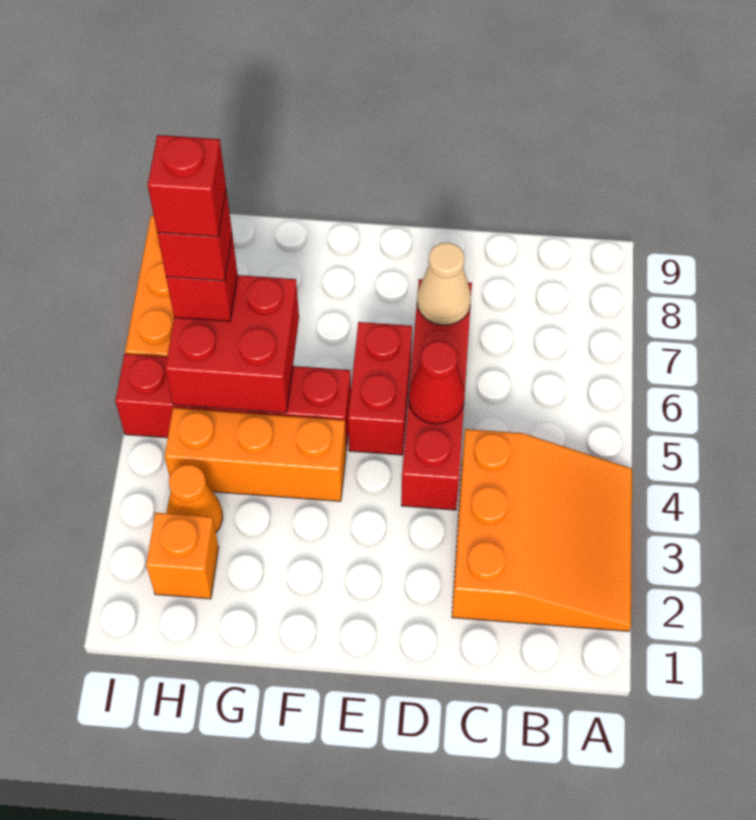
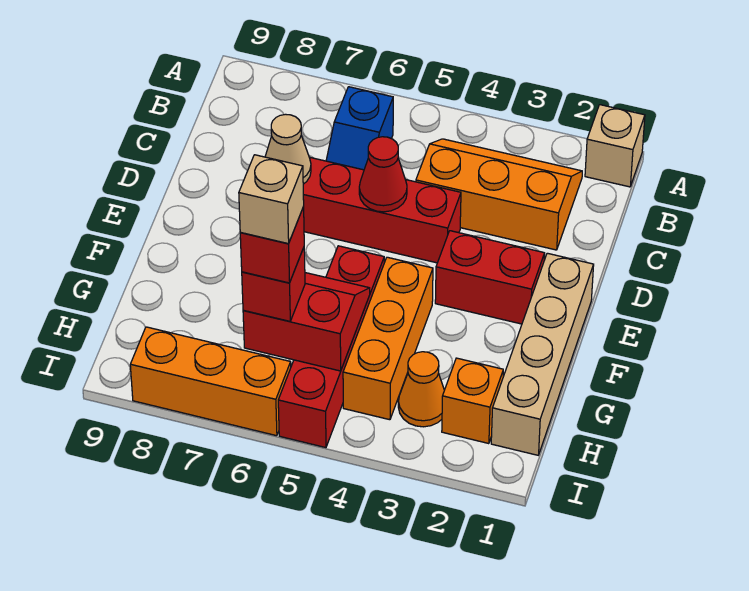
none -> tan brick A1 level 1
orange slope A2:C4 level 1 top C -> orange slope B2:C4 level 1 top C
none -> blue slope B6:C6 level 1 top B
none -> tan brick E1:H1 level 1
red brick E5:E6 level 1 -> red brick E2:E3 level 1
red brick G5:H6 level 2 -> red slope G5:H6 level 2 top H
red brick H6 level 5 -> tan brick H6 level 5

